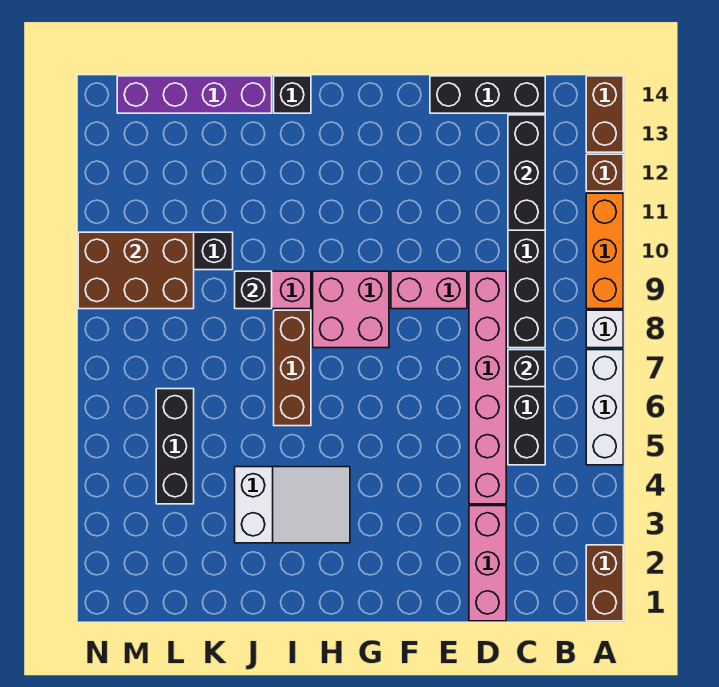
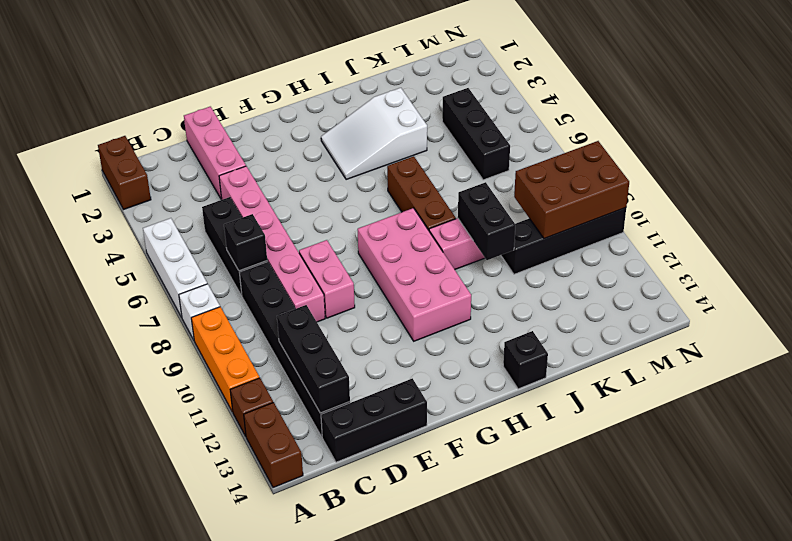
pink brick E9:F9 level 1 -> pink brick E8:E9 level 1
pink brick G8:H9 level 1 -> pink brick G8:H11 level 1
black brick J9 level 2 -> black brick J9:J10 level 2
purple brick J14:M14 level 1 -> none

